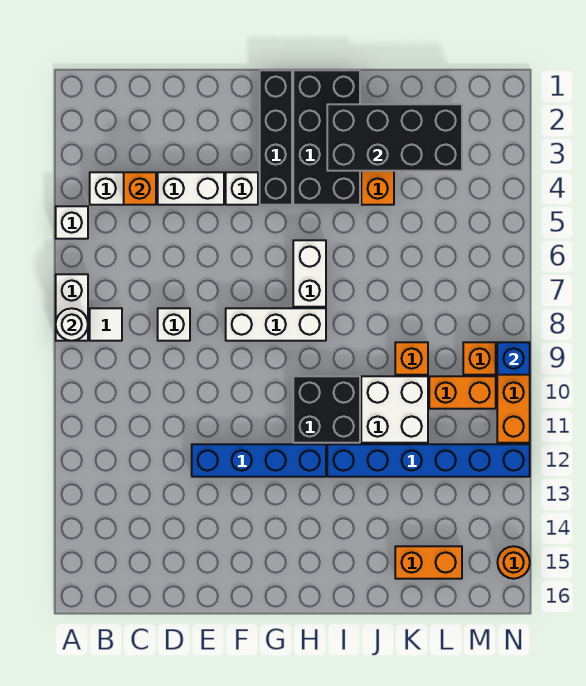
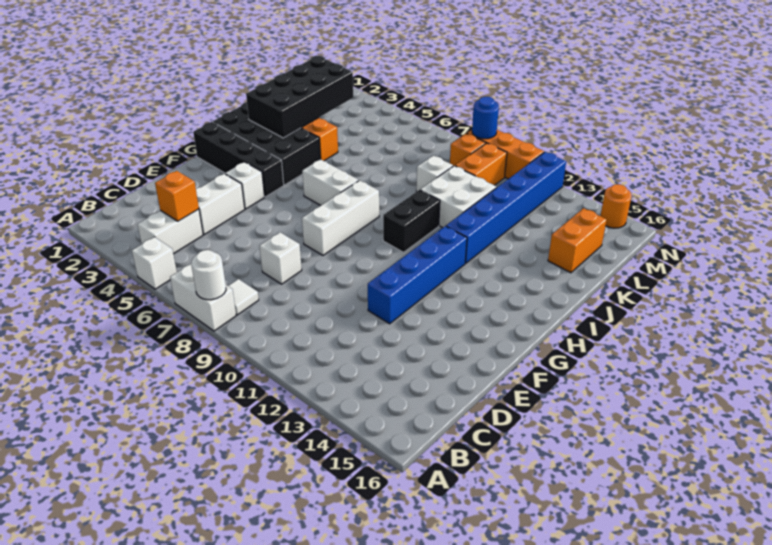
black brick H10:I11 level 1 -> black brick H10:I10 level 1
orange brick K9 level 1 -> white brick K9 level 1
blue brick N9 level 2 -> blue round brick N9 level 2

